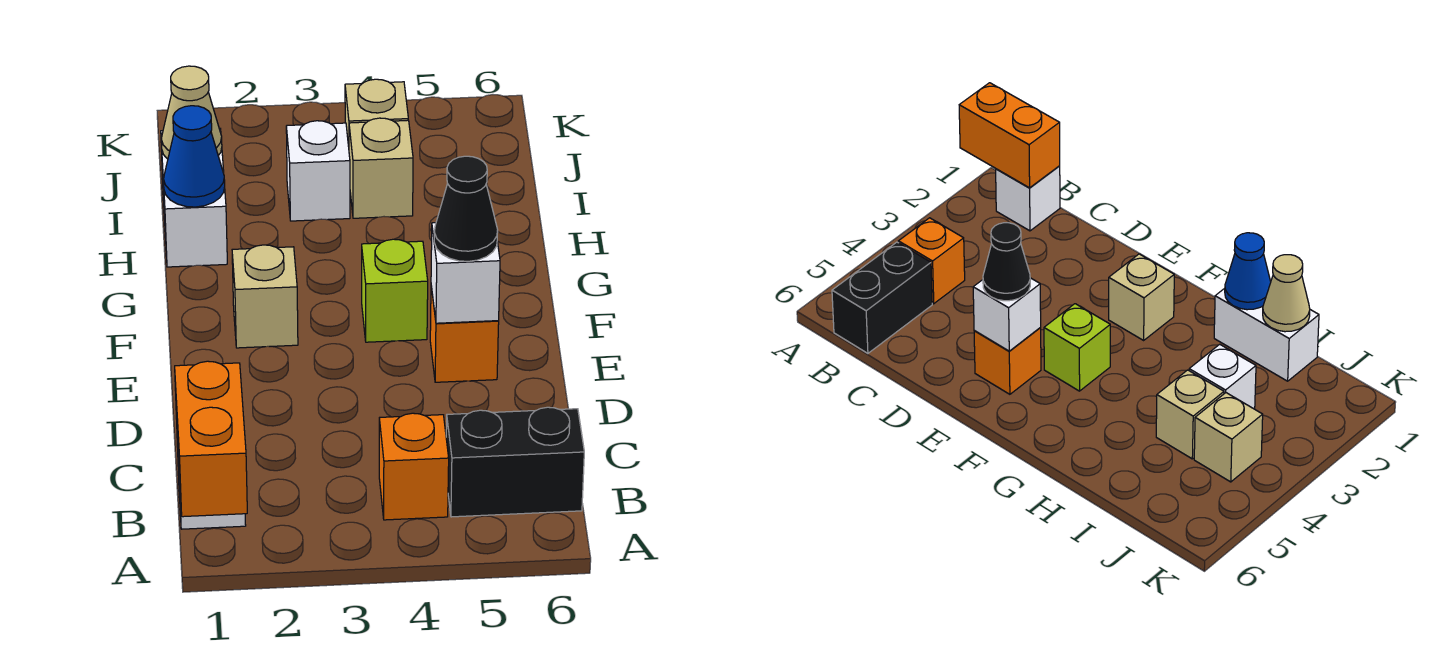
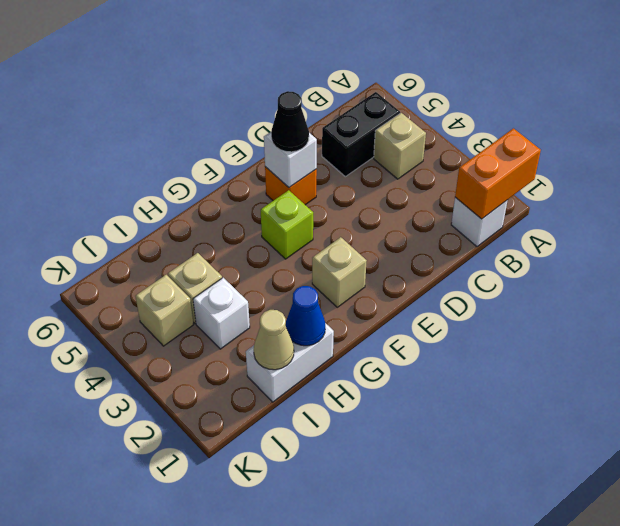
orange brick B4 level 1 -> tan brick B4 level 1
black brick B5:B6 level 1 -> black brick B5:C5 level 1

